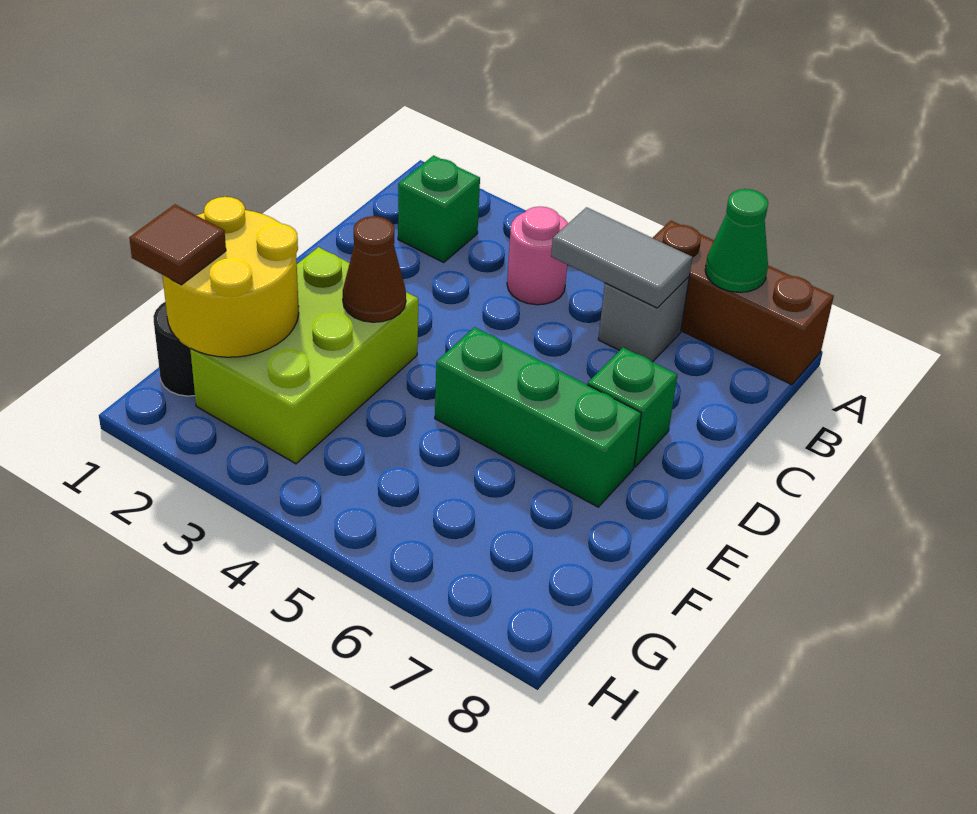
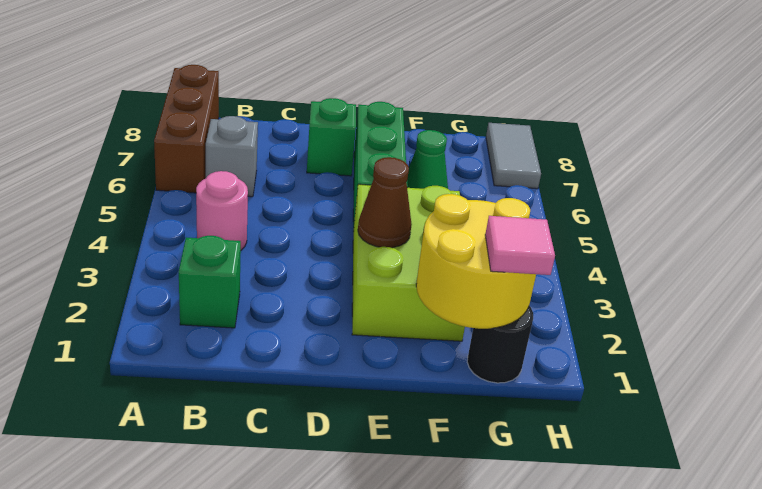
green cone A7 level 2 -> green cone F6 level 1
grey tile B5:B6 level 2 -> grey tile H7:H8 level 1
lime brick E2:G3 level 1 -> lime brick E2:F4 level 1
brown tile G1 level 3 -> pink tile G1 level 3

